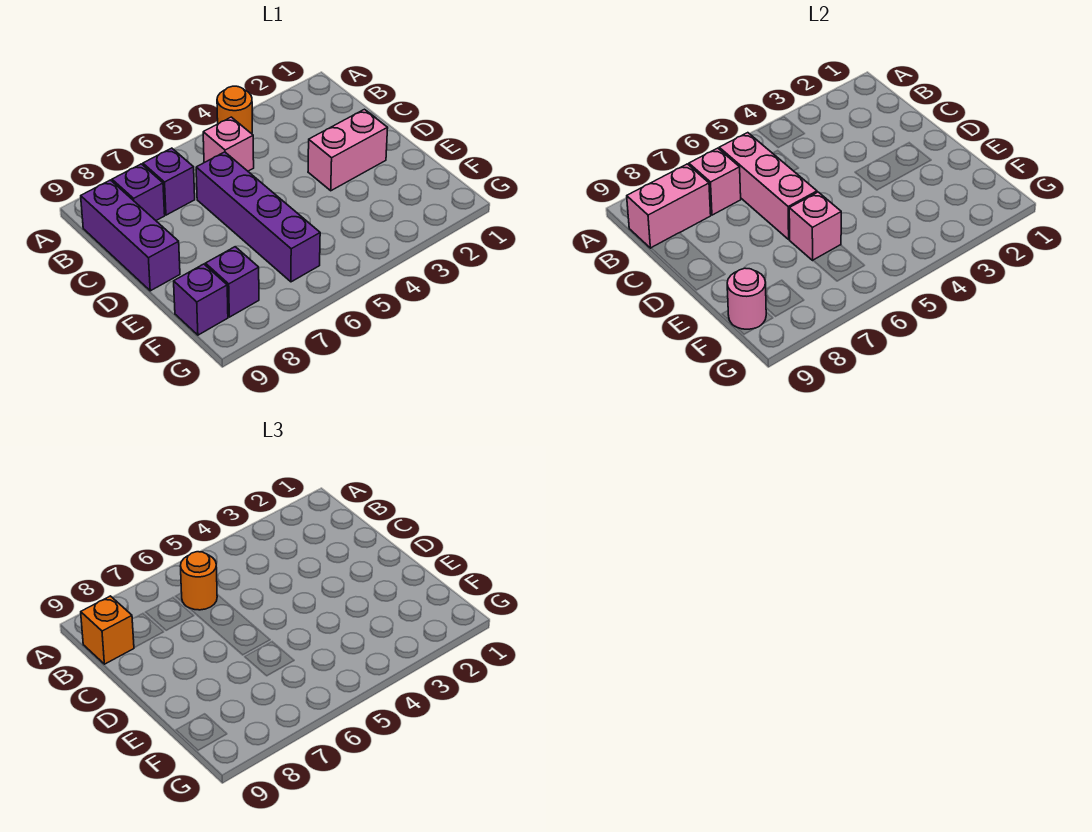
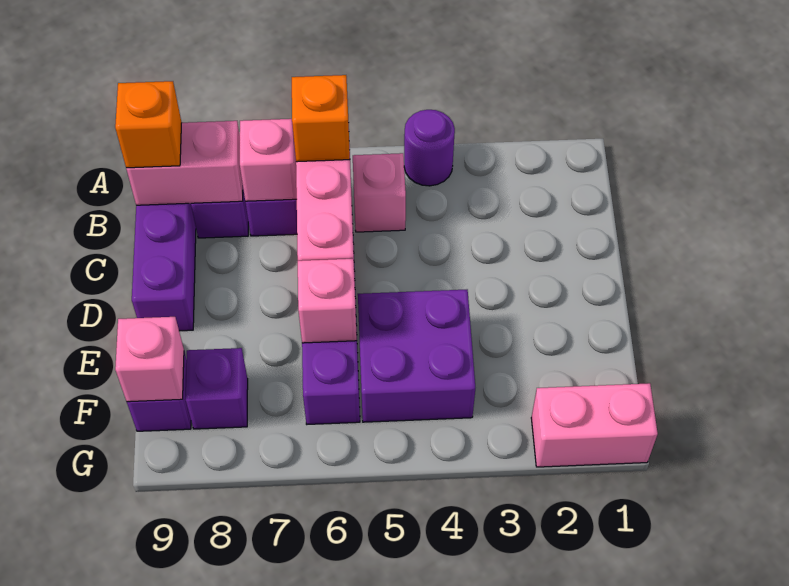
orange round brick A4 level 1 -> purple round brick A4 level 1
orange round brick B6 level 3 -> orange brick B6 level 3
pink brick D2:D3 level 1 -> pink brick G1:G2 level 1
none -> purple brick E4:F5 level 1
pink round brick F9 level 2 -> pink brick F9 level 2

